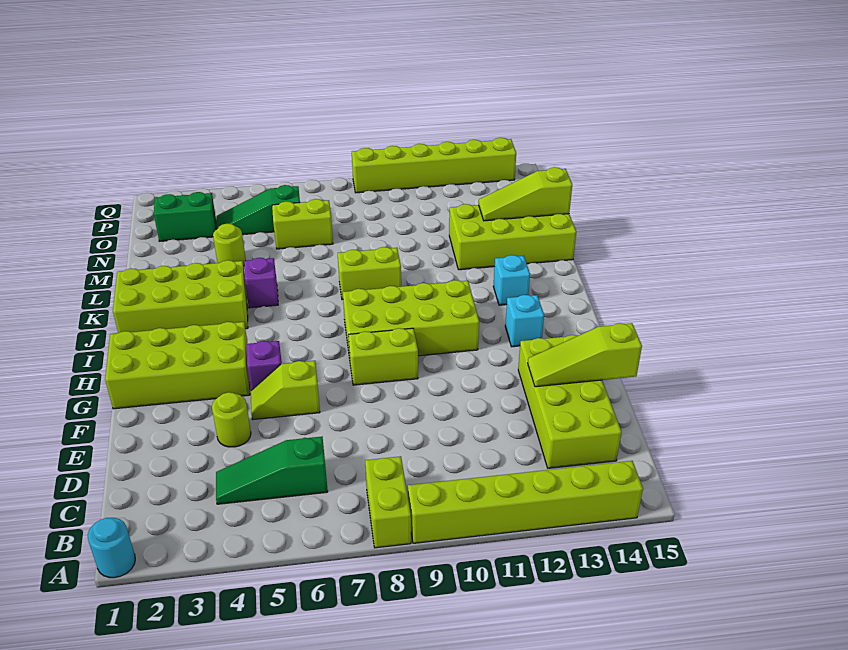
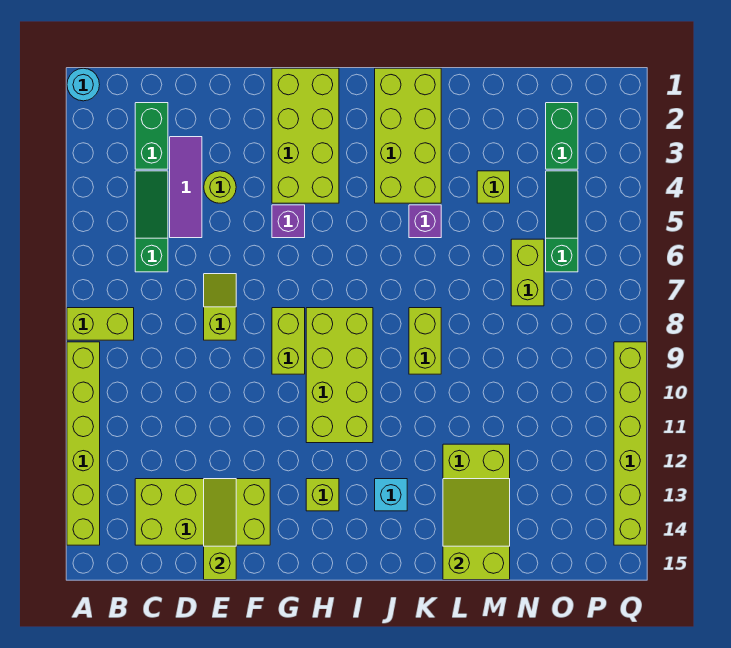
none -> green brick C2:C3 level 1
none -> purple tile D3:D5 level 1
lime slope F5:F6 level 1 top 6 -> lime slope E7:E8 level 1 top 8
cyan brick H13 level 1 -> lime brick H13 level 1
lime round brick M4 level 1 -> lime brick M4 level 1
lime slope M13:M15 level 2 top 15 -> lime slope L13:M15 level 2 top 15

